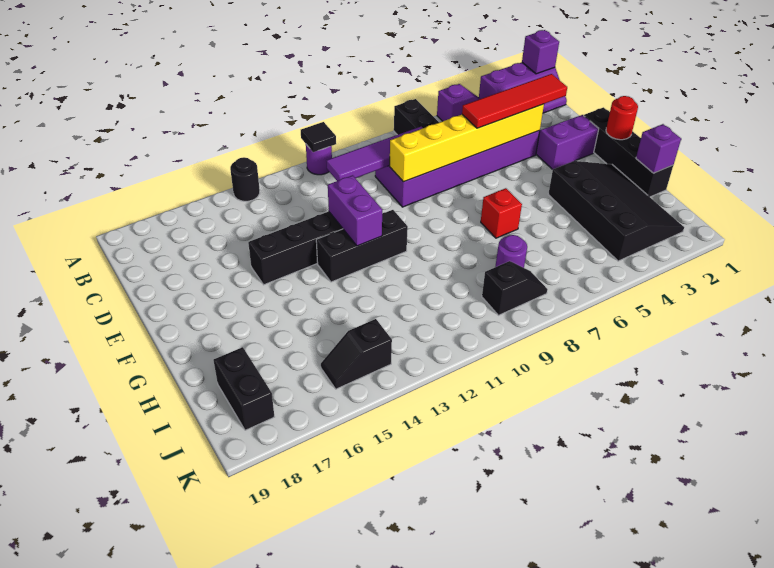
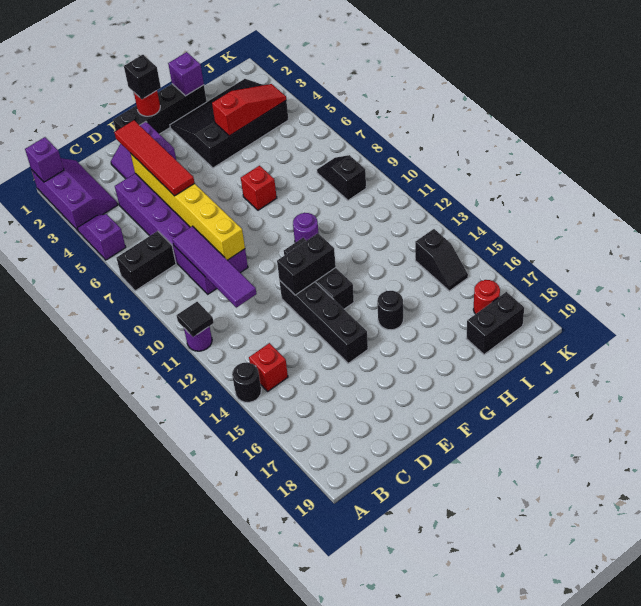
none -> red brick B14 level 1
purple brick E12:F12 level 2 -> black brick E12:F12 level 2
none -> black brick F1 level 3
none -> black round brick G15 level 1
none -> red slope H4:J4 level 2 top H
purple round brick I8 level 1 -> purple round brick G10 level 1
none -> red round brick J17 level 1

